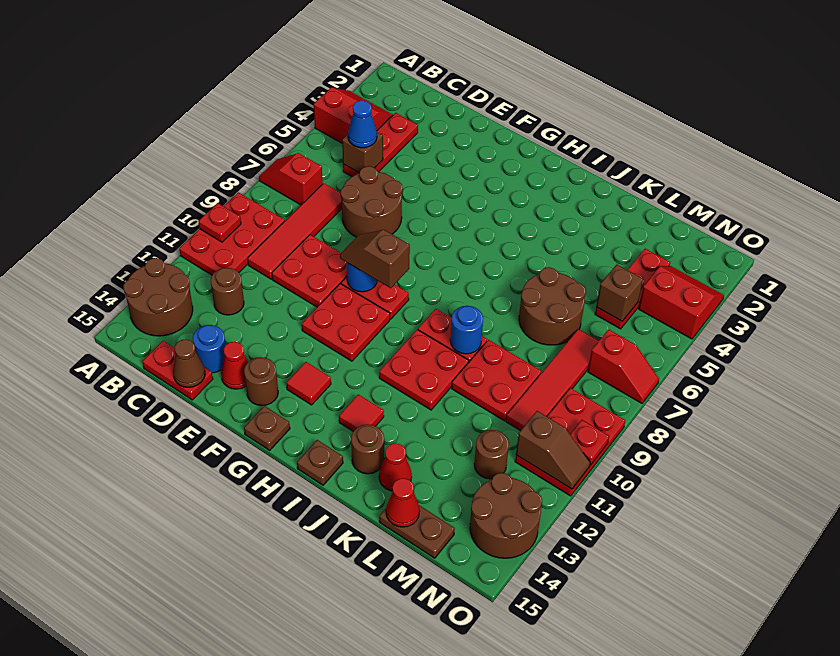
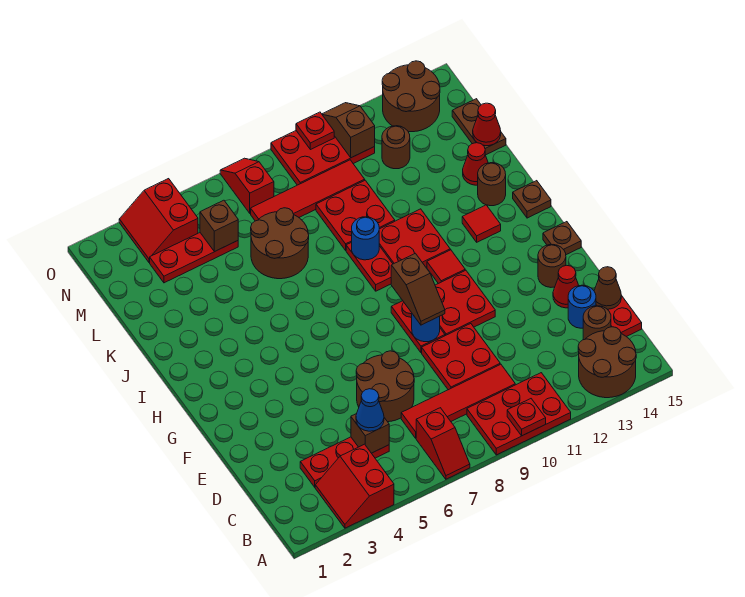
brown round brick C12 level 1 -> brown round brick C14 level 1
red tile G13 level 1 -> red tile H11 level 1

